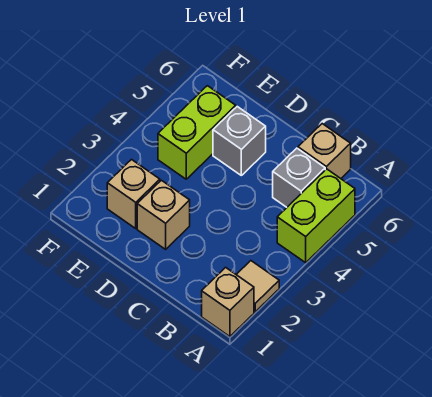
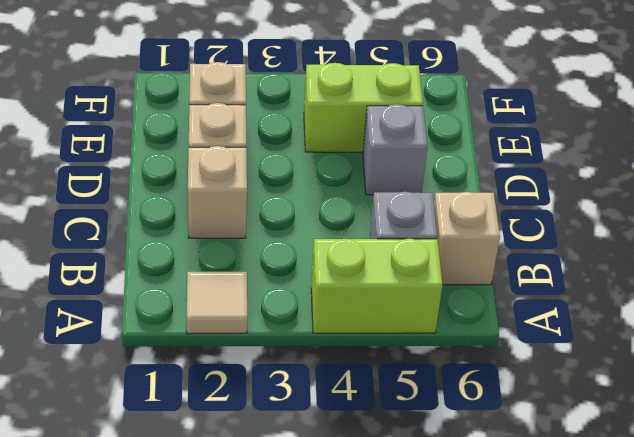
tan brick A1 level 1 -> tan brick C2 level 1

